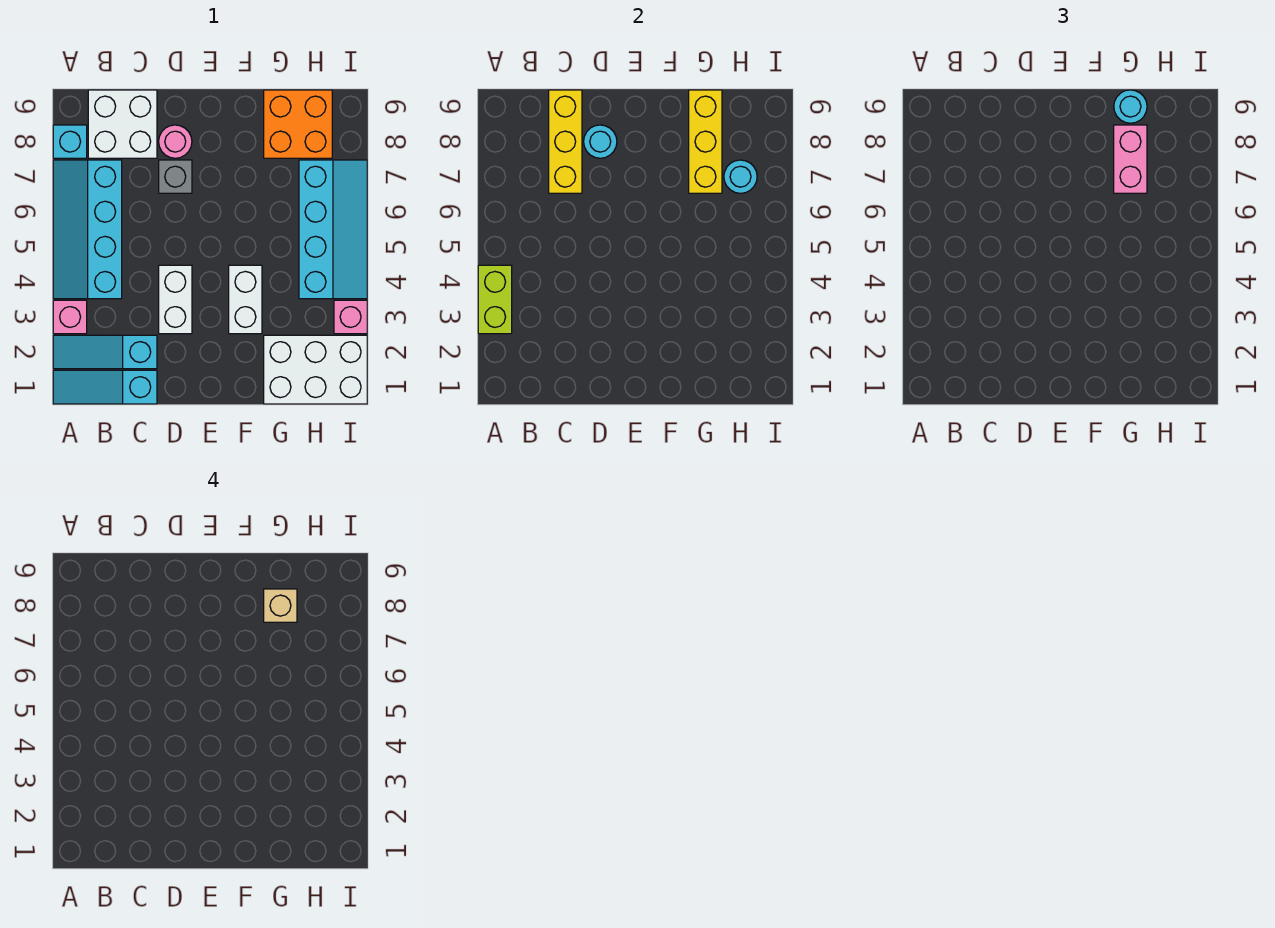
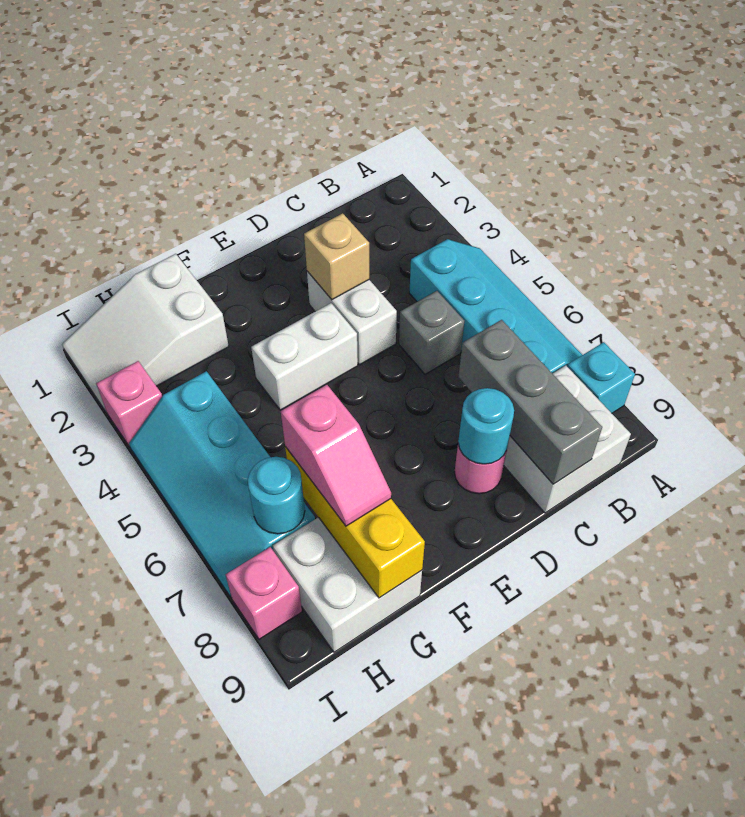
cyan slope A1:C1 level 1 top C -> none
cyan slope A2:C2 level 1 top C -> none
pink brick A3 level 1 -> pink brick I8 level 1
lime brick A3:A4 level 2 -> none
yellow brick C7:C9 level 2 -> grey brick C7:C9 level 2
grey brick D7 level 1 -> grey brick C5 level 1
white brick F3:F4 level 1 -> white brick E4:F4 level 1
white brick G1:I2 level 1 -> white slope G1:I2 level 1 top G
pink brick G7:G8 level 3 -> pink slope G7:G8 level 3 top 7
orange brick G8:H9 level 1 -> white brick G8:H9 level 1
tan brick G8 level 4 -> tan brick D3 level 2
cyan round brick G9 level 3 -> none

